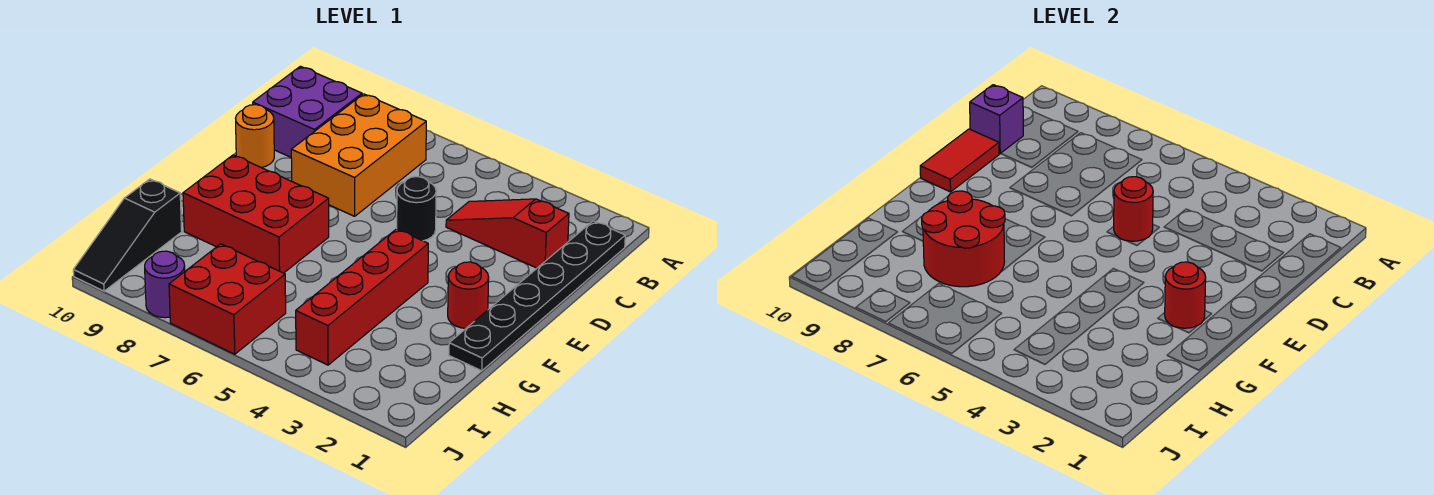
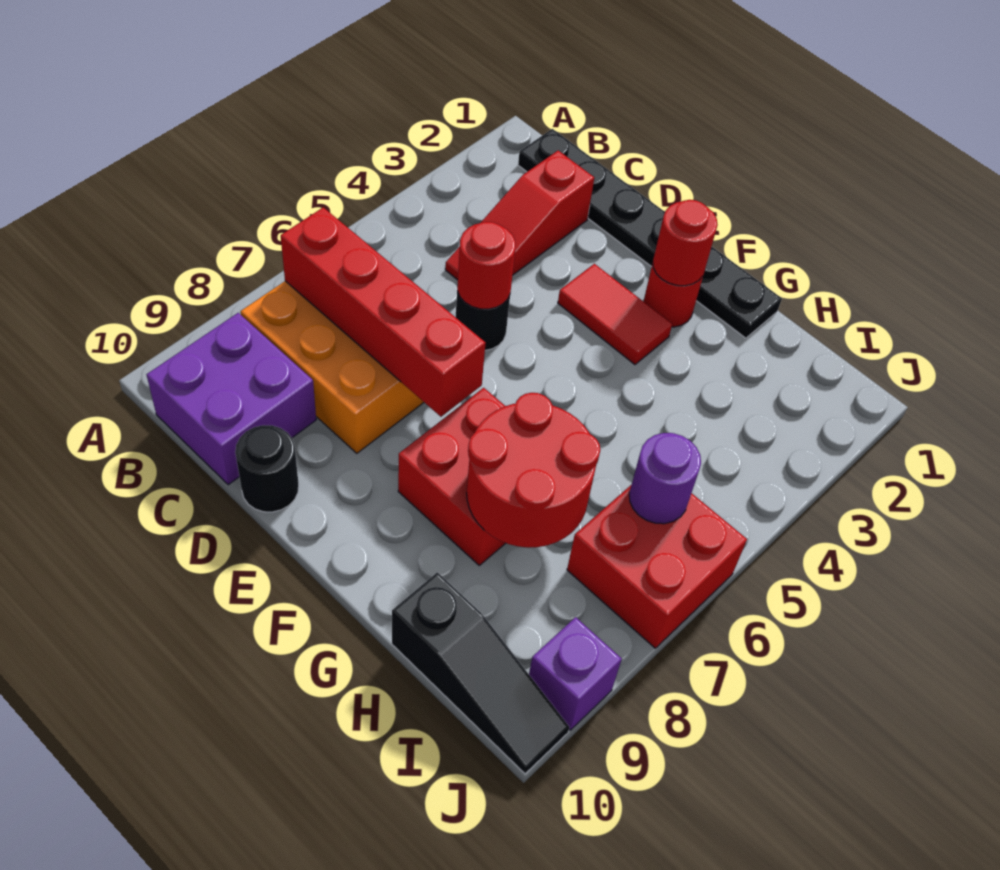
purple brick C10 level 2 -> purple brick J9 level 1
orange round brick D10 level 1 -> black round brick D10 level 1
red tile D10:E10 level 2 -> red tile E3:F3 level 1
red brick F4:I4 level 1 -> red brick B7:E7 level 2
red brick F7:G9 level 1 -> red brick F7:G8 level 1
purple round brick J8 level 1 -> purple round brick I6 level 2

